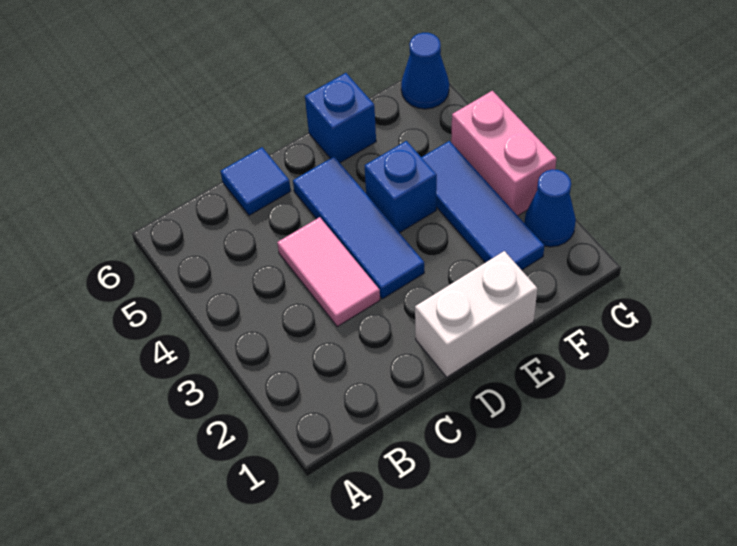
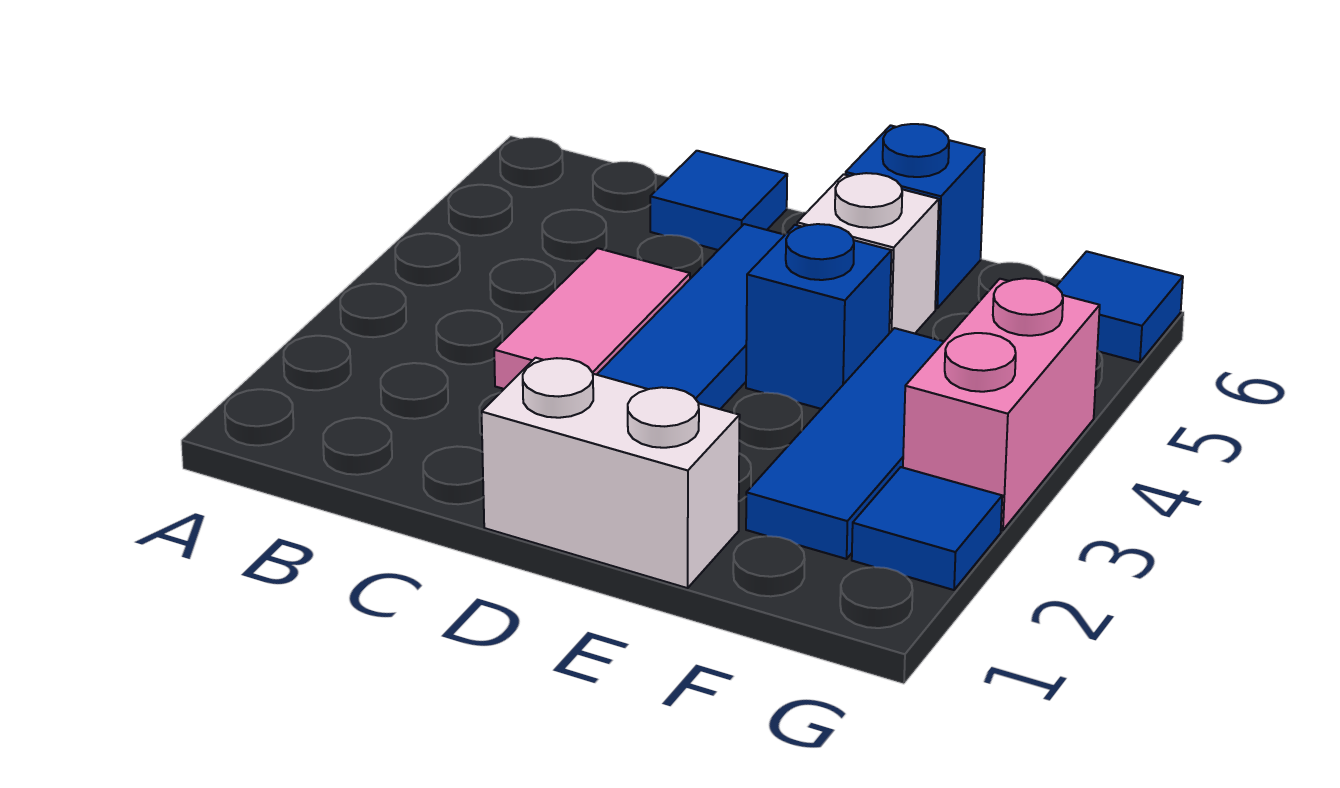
none -> white brick E5 level 1
blue cone G2 level 1 -> blue tile G2 level 1
blue cone G6 level 1 -> blue tile G6 level 1

